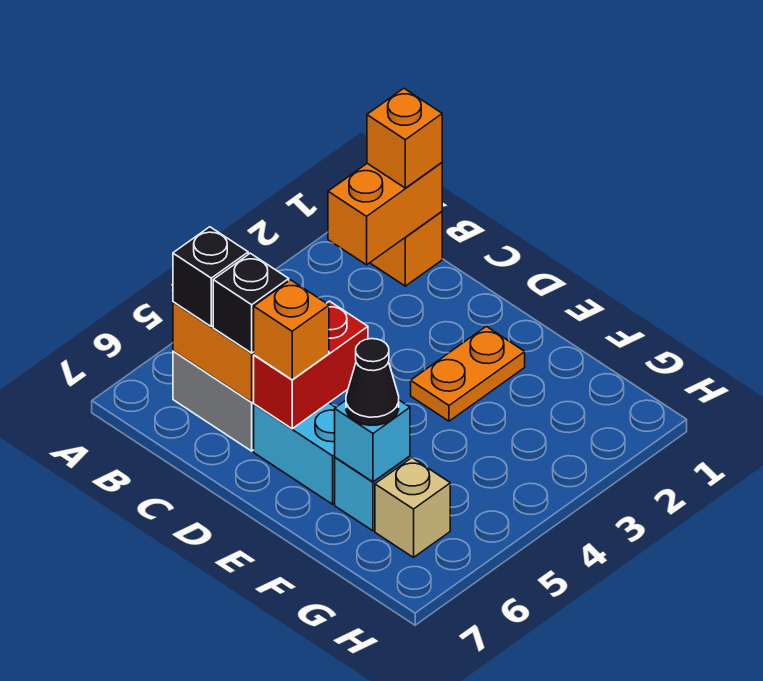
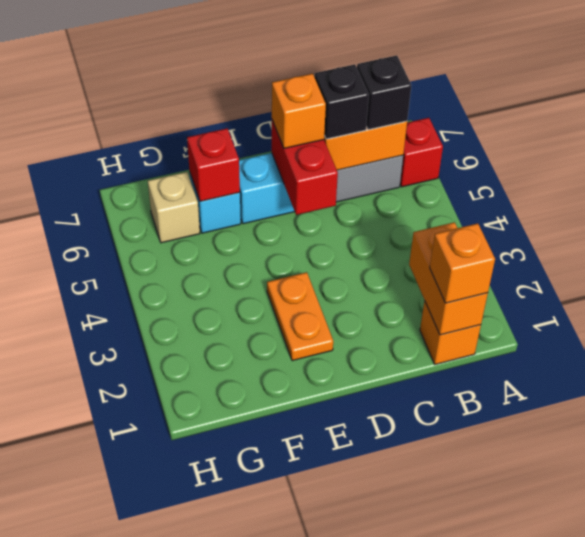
none -> red brick A6 level 1
cyan brick F6 level 2 -> red brick F6 level 2
black cone F6 level 3 -> none

